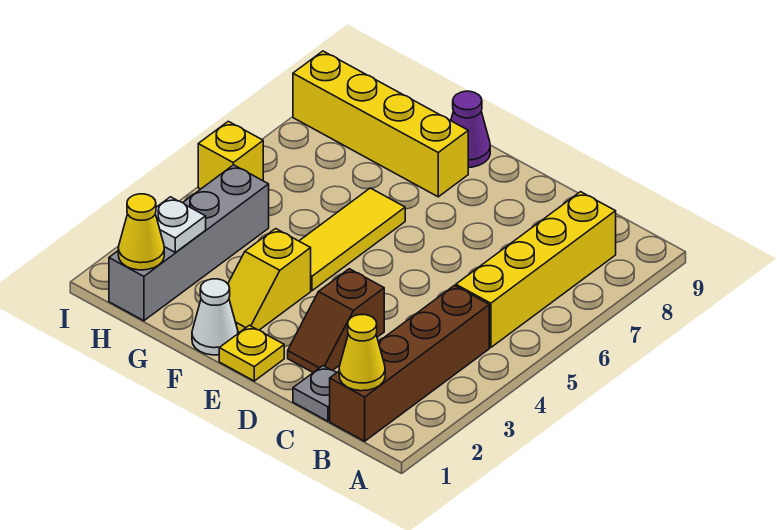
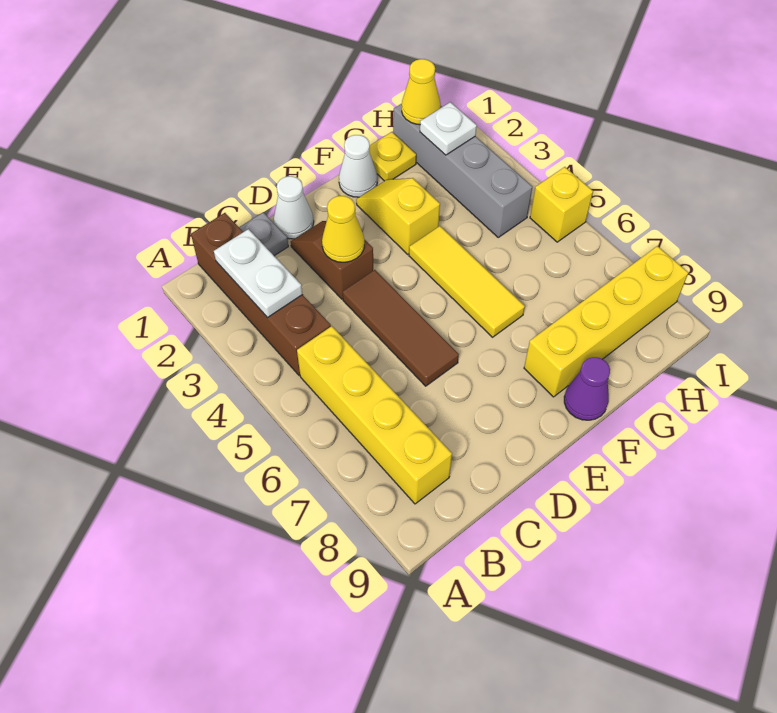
yellow cone B1 level 2 -> yellow cone D3 level 2
none -> white plate B2:B3 level 2
none -> white cone D1 level 1
none -> brown tile D4:D6 level 1
yellow plate E1 level 1 -> yellow plate G1 level 1

